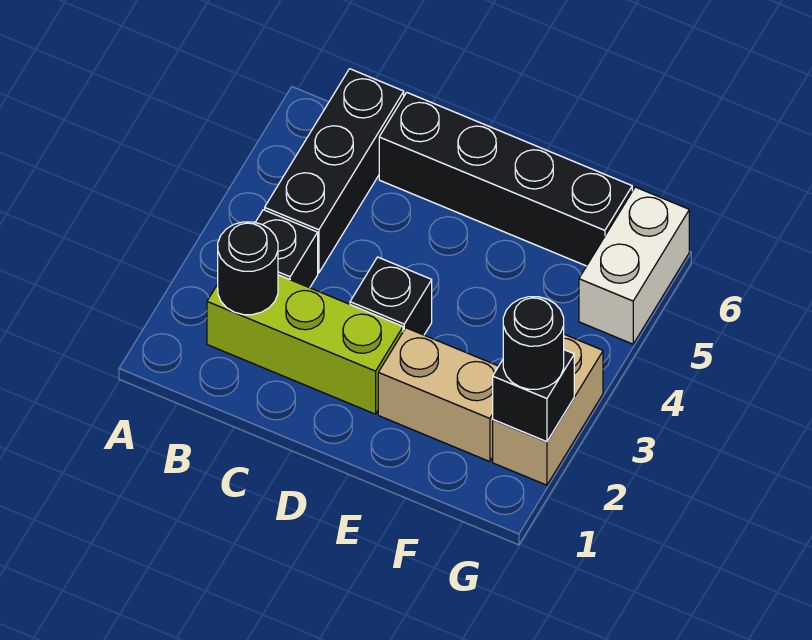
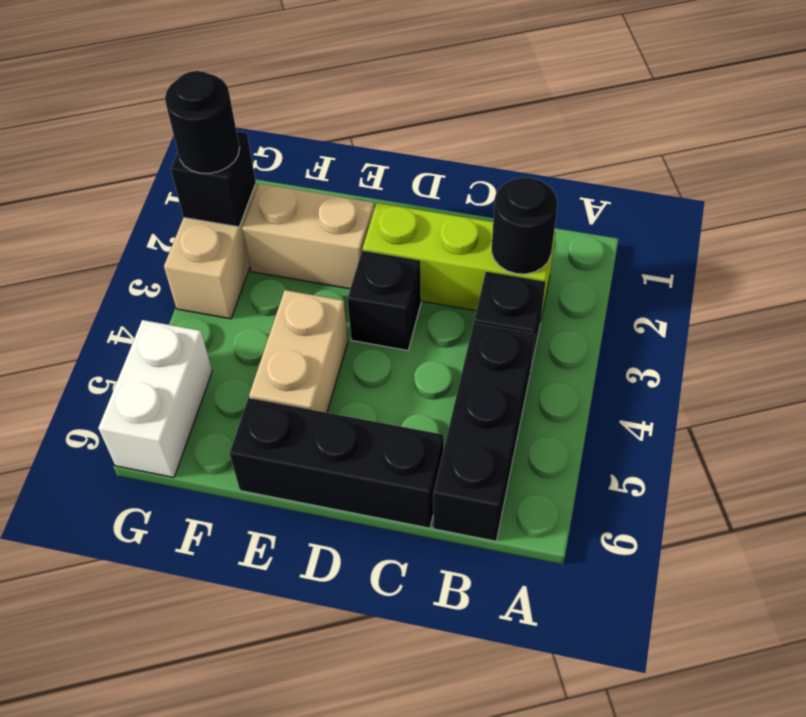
black brick C6:F6 level 1 -> black brick C6:E6 level 1
none -> tan brick E4:E5 level 1

